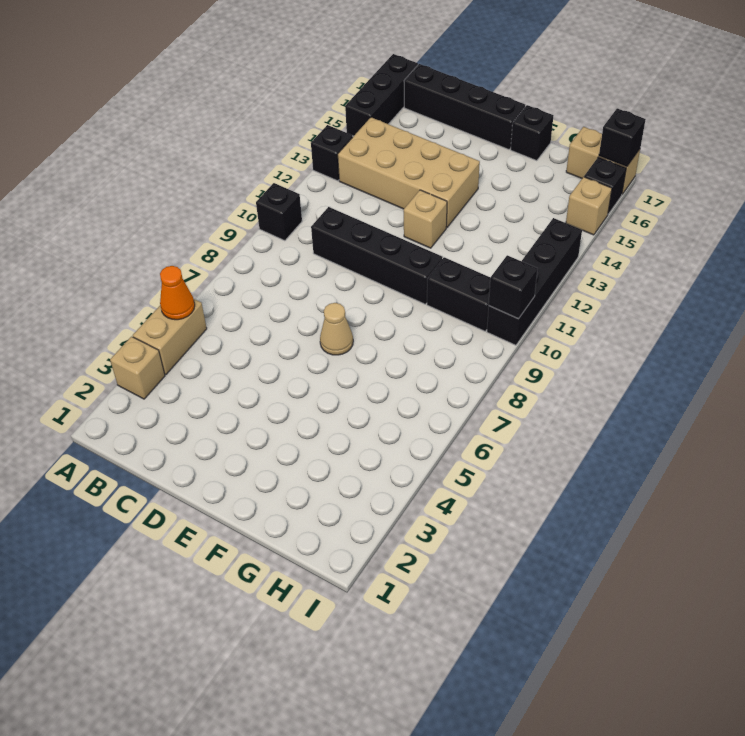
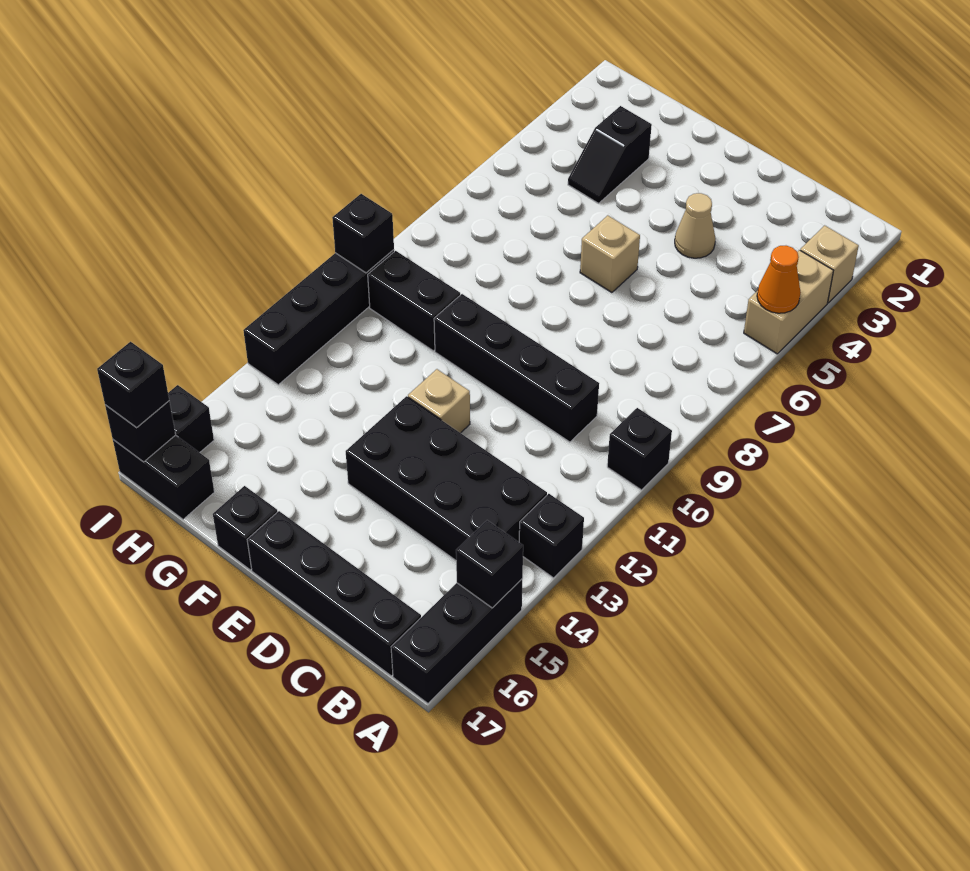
none -> black brick A15 level 2
tan brick B13:E14 level 1 -> black brick B13:E14 level 1
tan cone E7 level 1 -> tan cone D4 level 1
none -> black slope G3:G4 level 1 top 3
tan brick H17:I17 level 1 -> black brick H17:I17 level 1
tan brick I15 level 1 -> tan brick E6 level 1
none -> black brick I17 level 3

